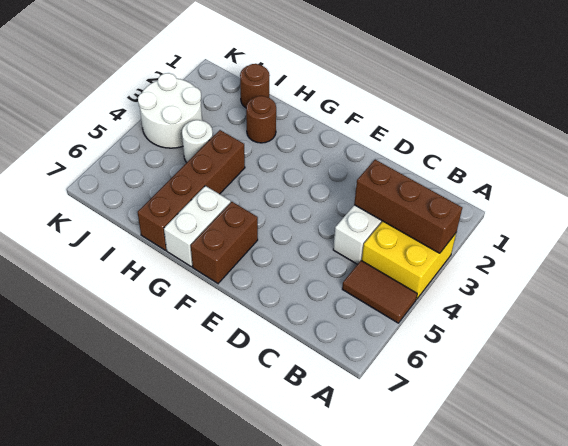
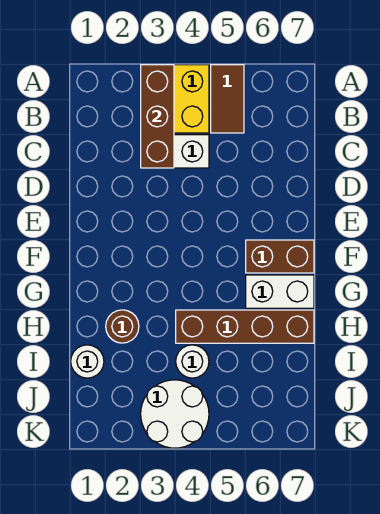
brown round brick I1 level 1 -> white round brick I1 level 1

